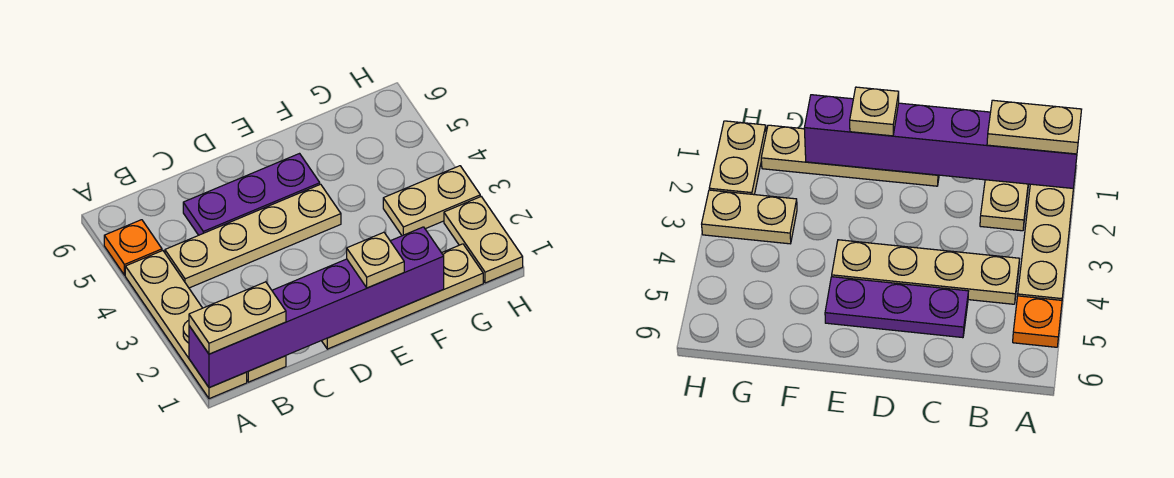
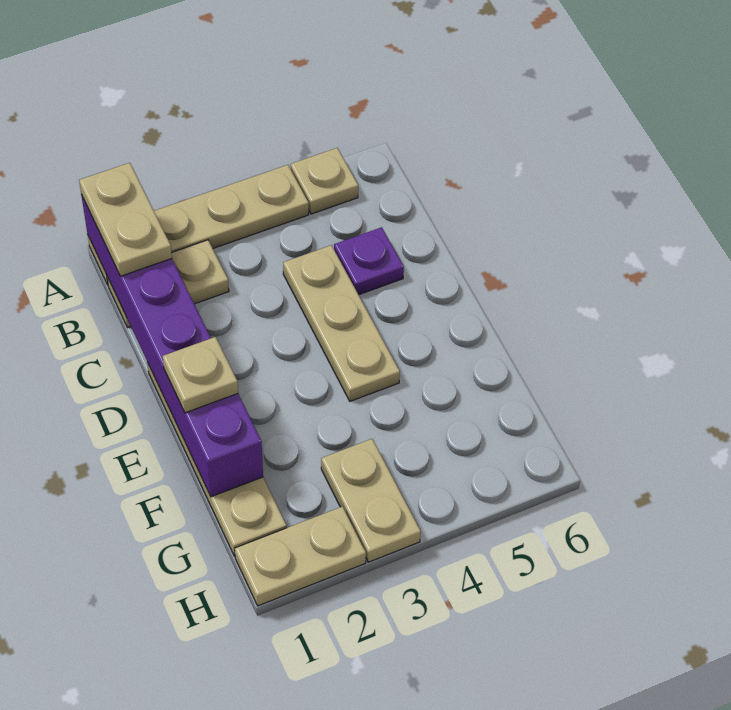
orange plate A5 level 1 -> tan plate A5 level 1
tan plate B4:E4 level 1 -> tan plate C4:E4 level 1
purple plate C5:E5 level 1 -> purple plate C5 level 1

